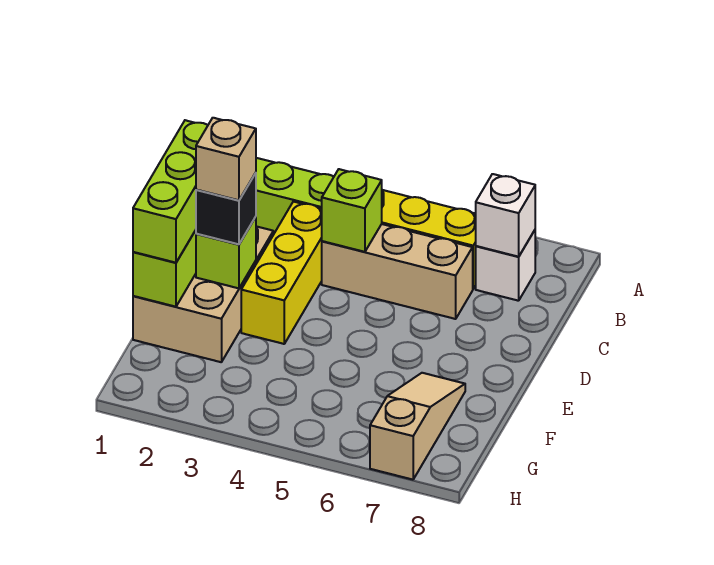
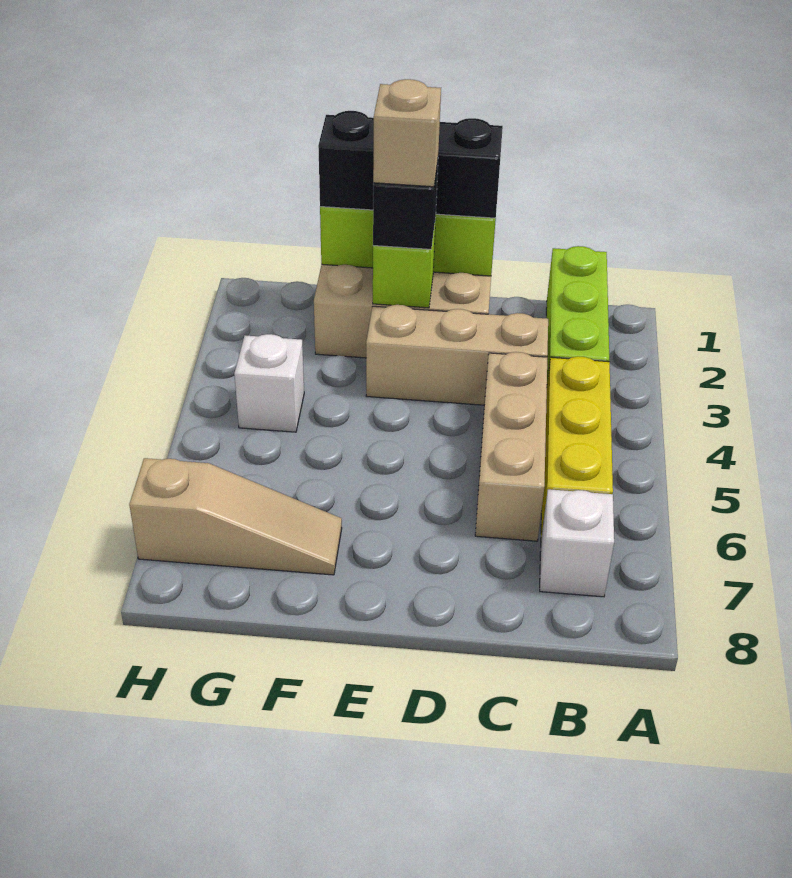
white brick B7 level 2 -> white brick G4 level 1
yellow brick C3:E3 level 1 -> tan brick C3:E3 level 1
lime brick C4 level 2 -> none
lime brick D1:F1 level 3 -> black brick D1:F1 level 3

